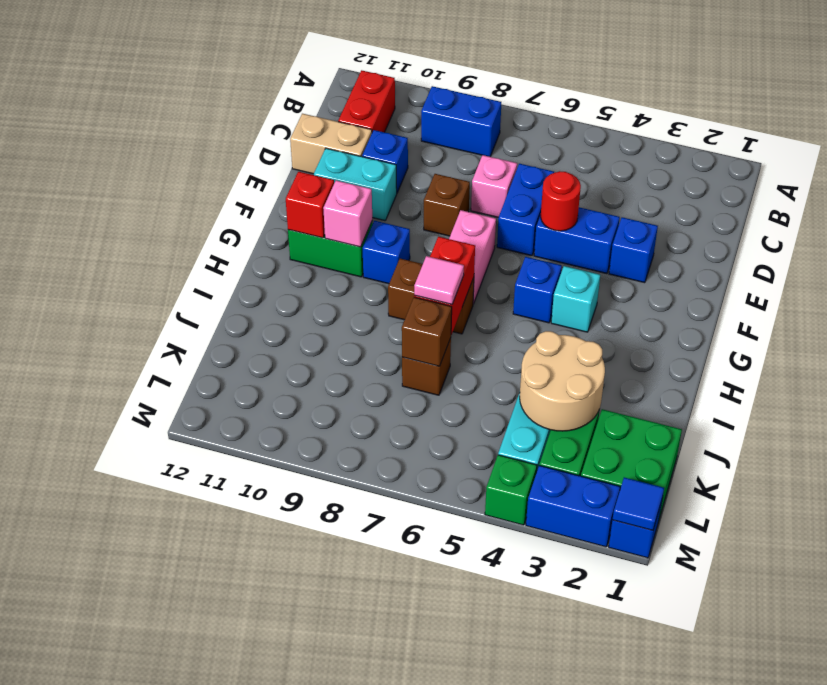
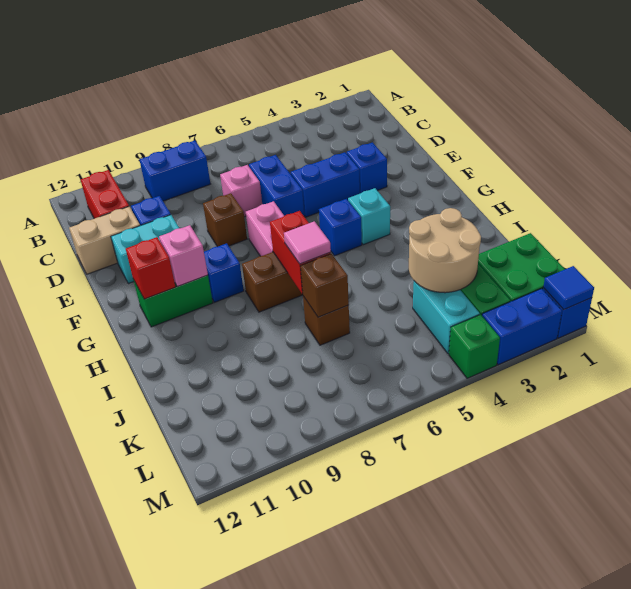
red round brick E5 level 2 -> none

